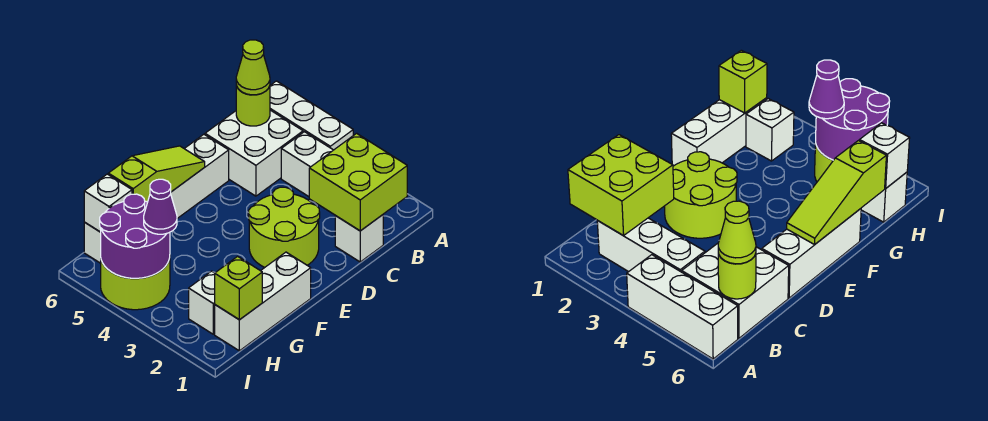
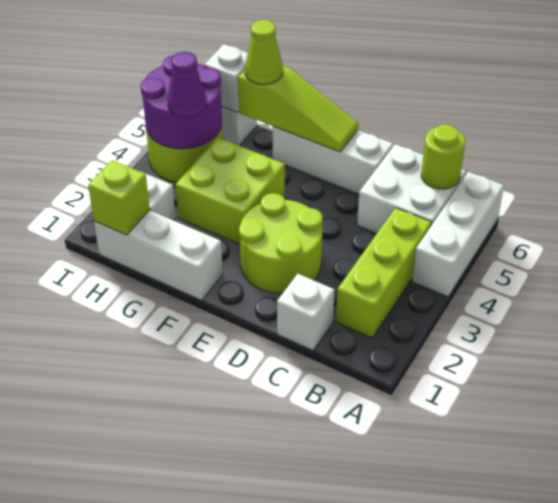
lime brick B1:C2 level 2 -> lime brick F3:G4 level 1
white brick B2:B4 level 1 -> lime brick B2:B4 level 1
lime cone B6 level 3 -> lime cone G6 level 3

